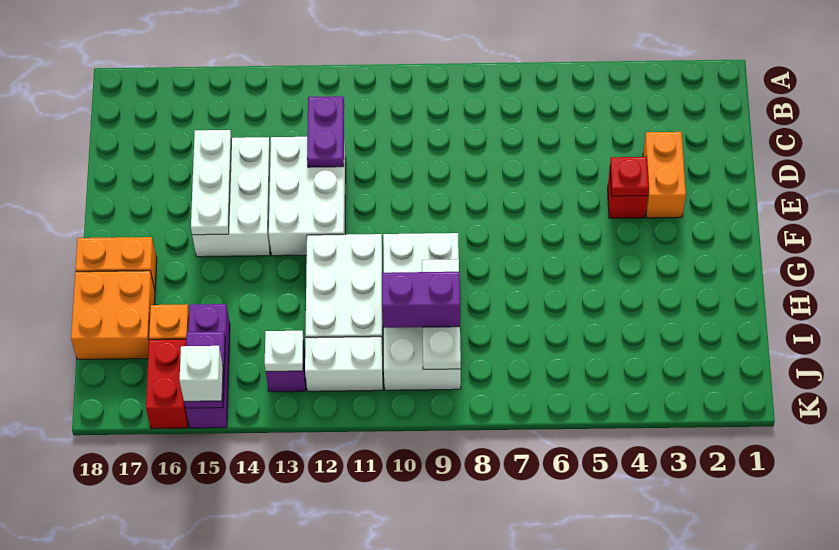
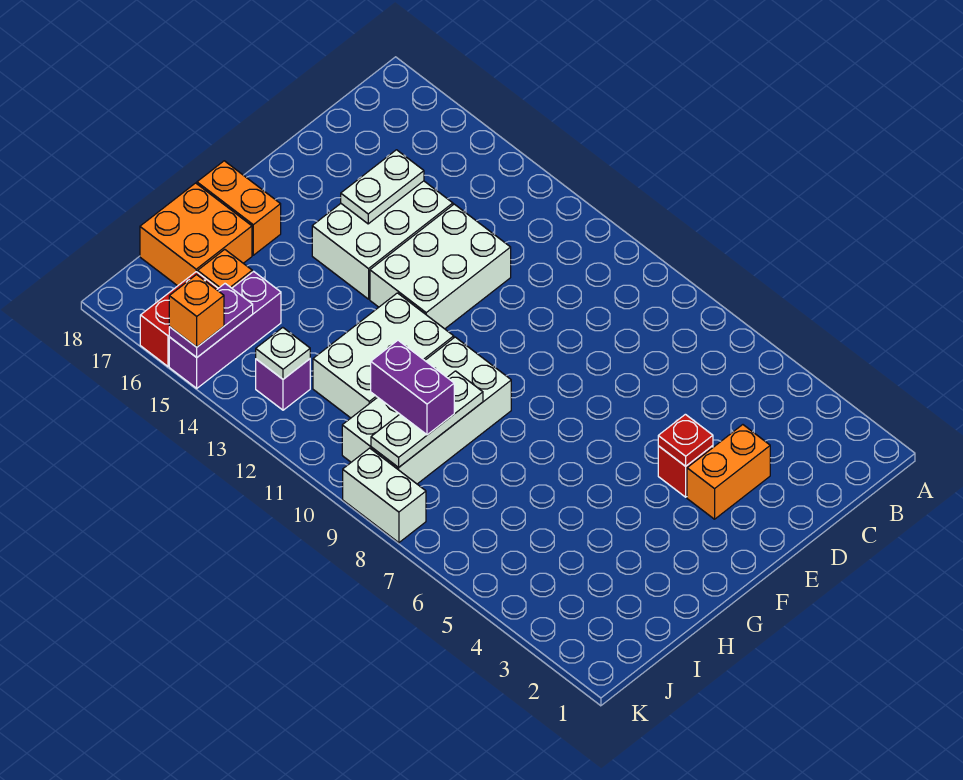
purple plate C12:D12 level 2 -> none
white plate D15:F15 level 2 -> white plate D15:E15 level 2
white brick J11:J12 level 1 -> white brick K8:K9 level 1
white brick K15 level 3 -> orange brick K15 level 3

